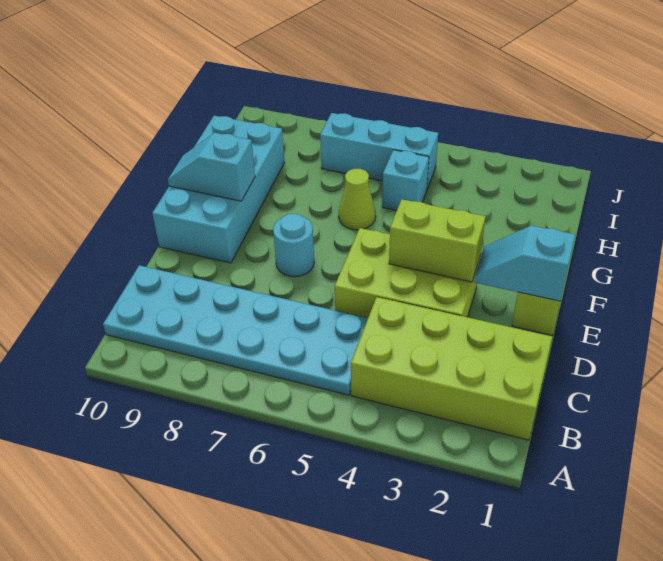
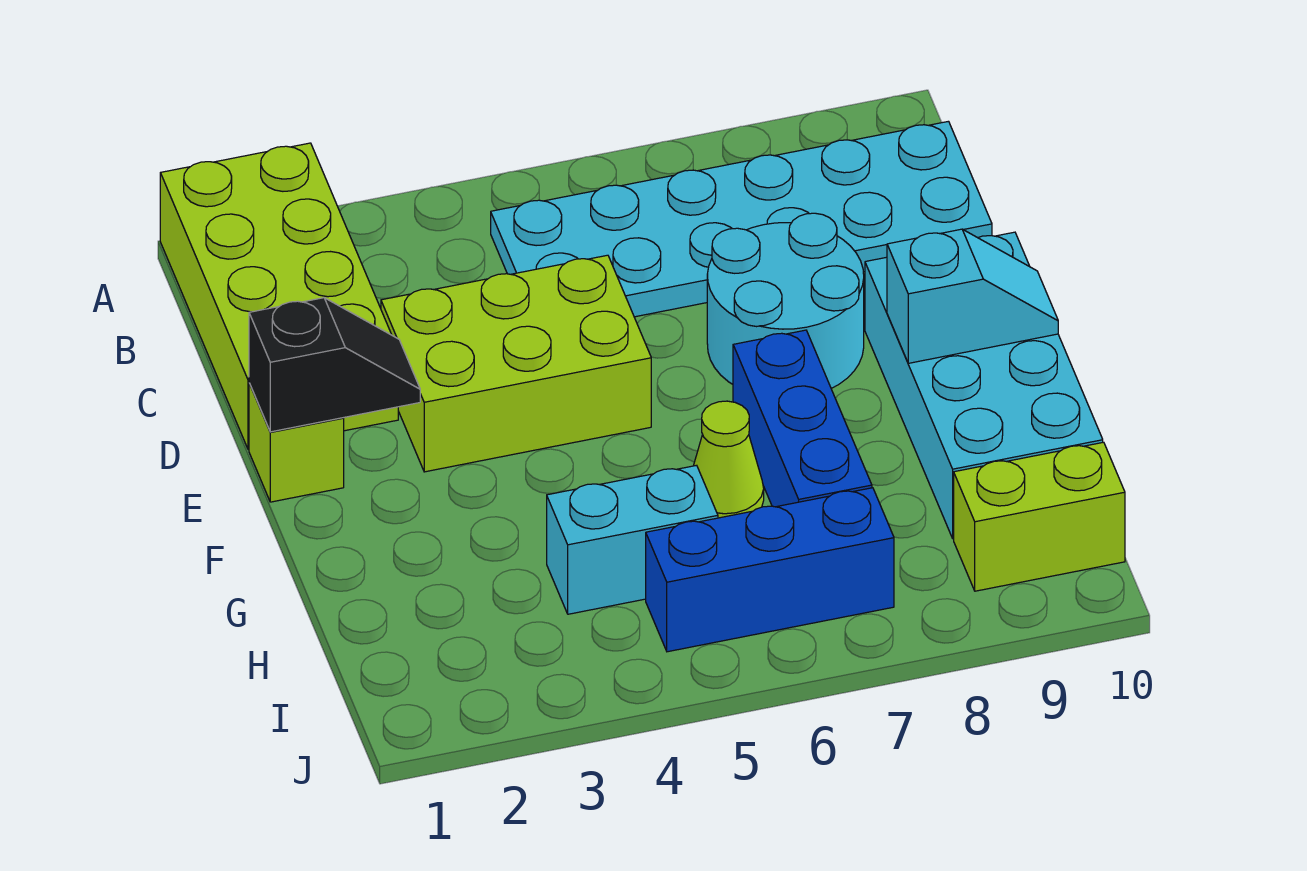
lime brick B1:C4 level 1 -> lime brick A1:D2 level 1
cyan slope E1:E2 level 2 top 1 -> black slope E1:E2 level 2 top 1
lime brick E3:E4 level 2 -> lime brick I9:I10 level 1
cyan round brick E7 level 1 -> cyan round brick D7:E8 level 1
none -> blue brick F7:H7 level 1
cyan brick H5 level 1 -> cyan brick H4:H5 level 1
cyan brick I5:I7 level 1 -> blue brick I5:I7 level 1

